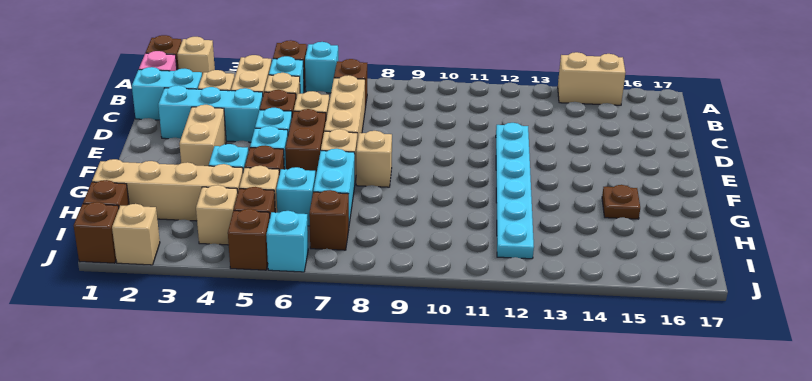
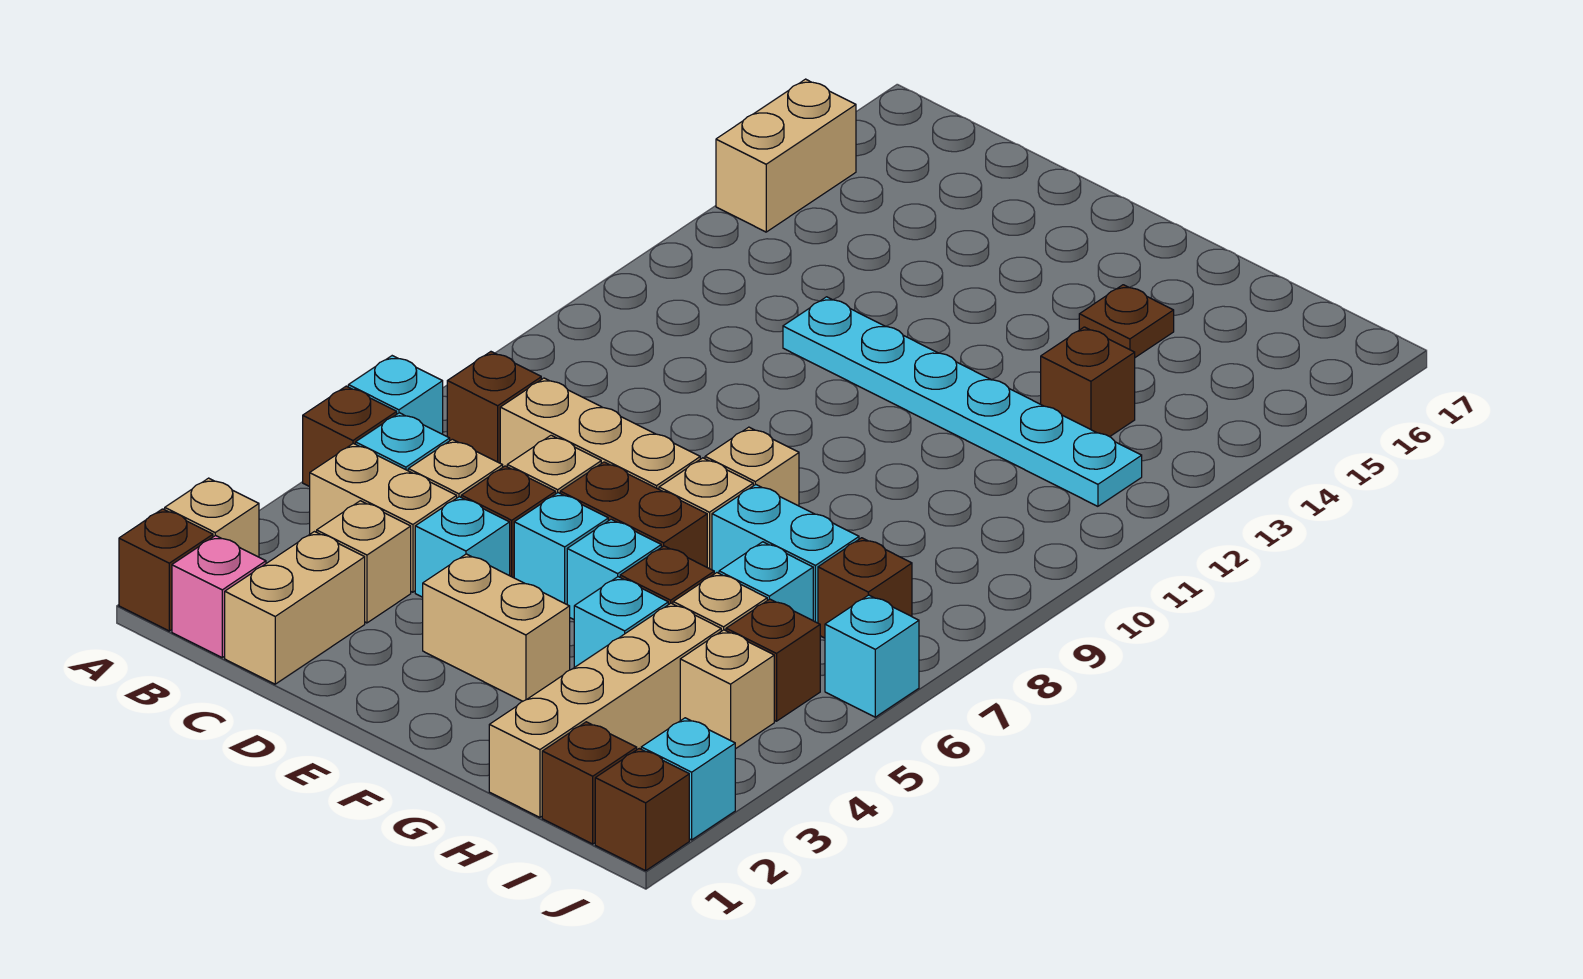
cyan brick C1:C2 level 1 -> tan brick C1:C2 level 1
cyan brick D2:D4 level 1 -> cyan brick D4 level 1
tan brick J2 level 1 -> cyan brick J2 level 1
brown brick J5 level 1 -> brown brick H13 level 1

